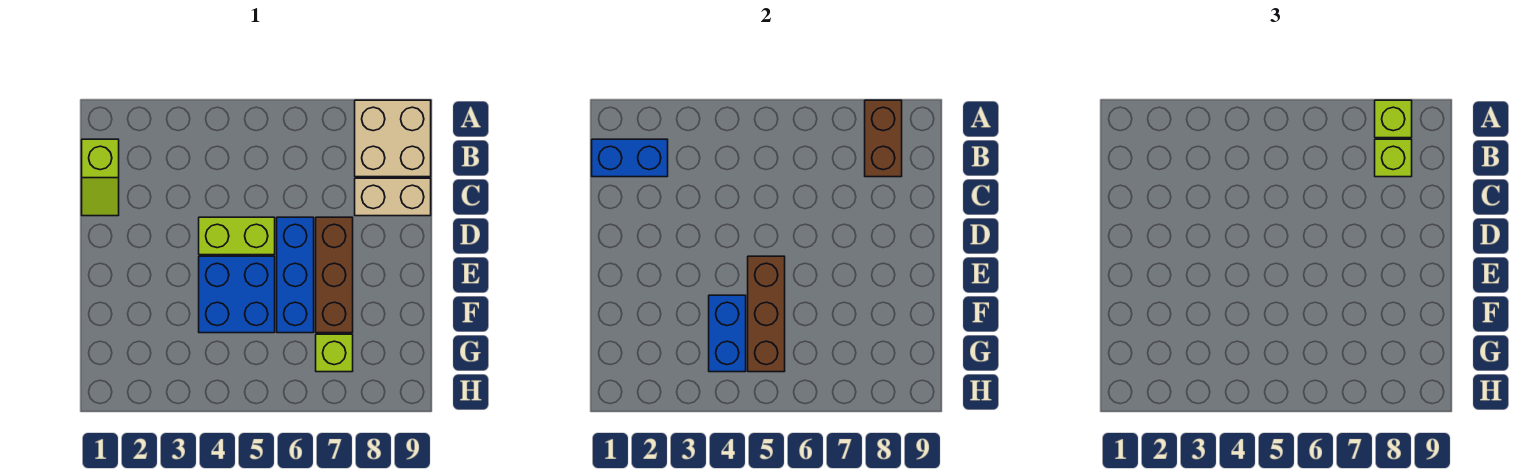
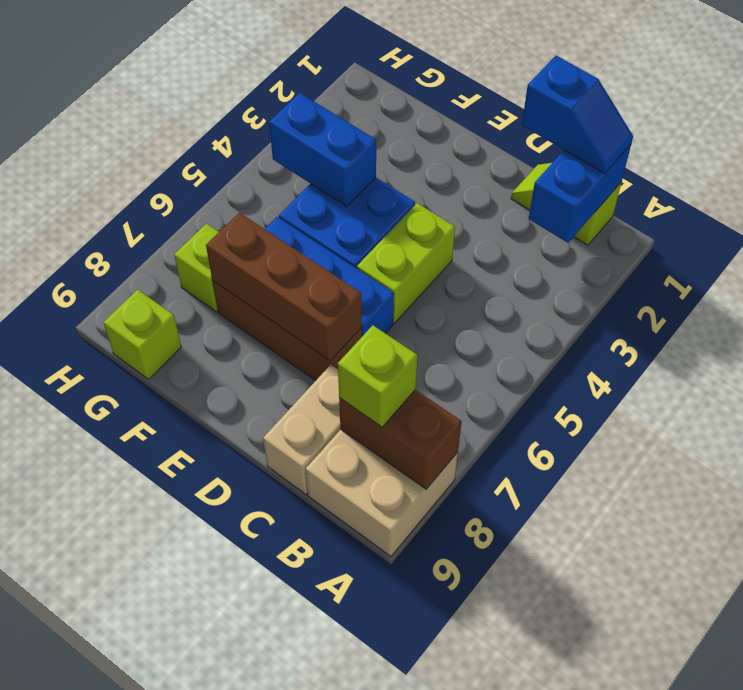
lime brick A8 level 3 -> lime brick G9 level 1
none -> blue slope B1:C1 level 3 top C
brown brick E5:G5 level 2 -> brown brick D7:F7 level 2

